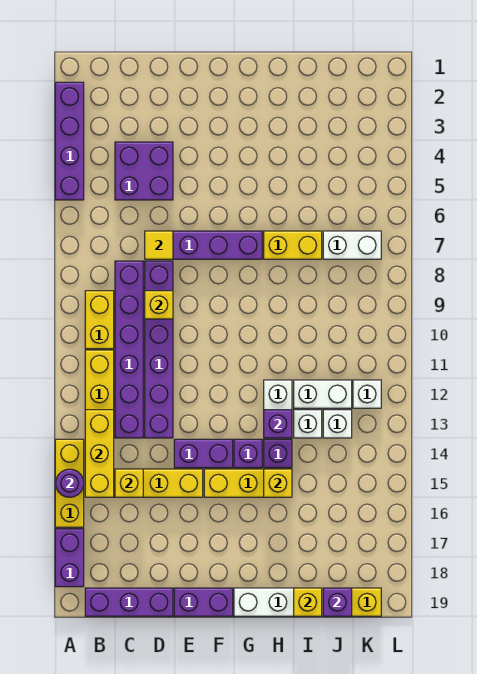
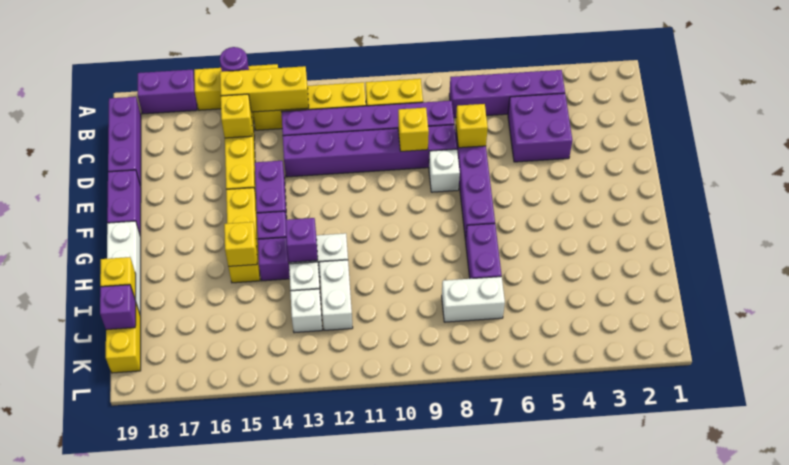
purple brick A2:A5 level 1 -> purple brick B4:B7 level 1
yellow tile D7 level 2 -> yellow brick D7 level 2
yellow brick H7:I7 level 1 -> purple brick H7:I7 level 1
white brick J7:K7 level 1 -> white brick J7:J8 level 1
white brick K12 level 1 -> white brick E8 level 1

